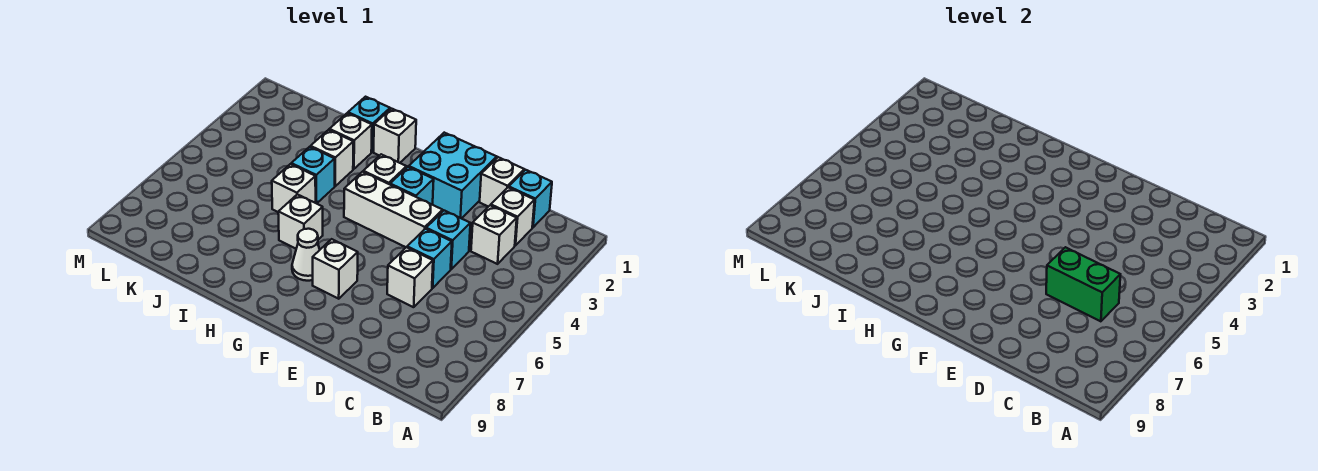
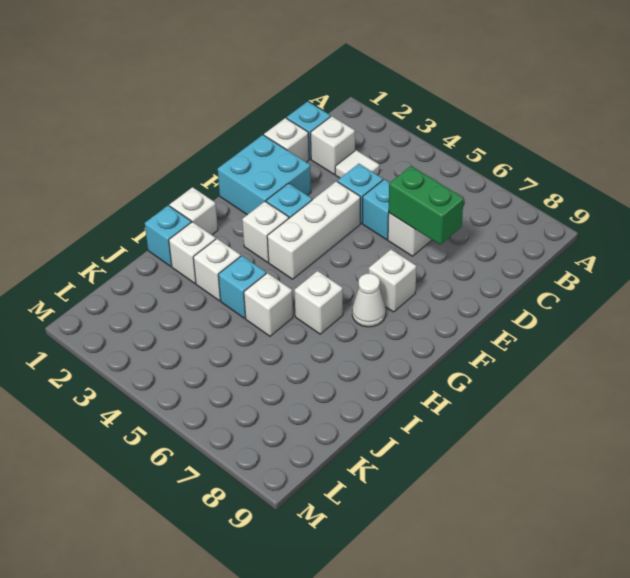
white brick C3 level 1 -> white tile C3 level 1
green brick C6:D6 level 2 -> green brick D6:D7 level 2

